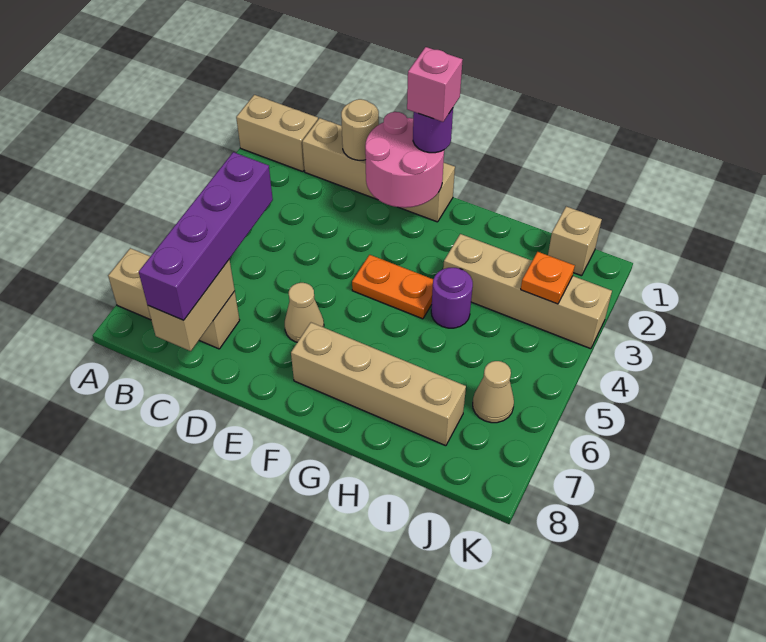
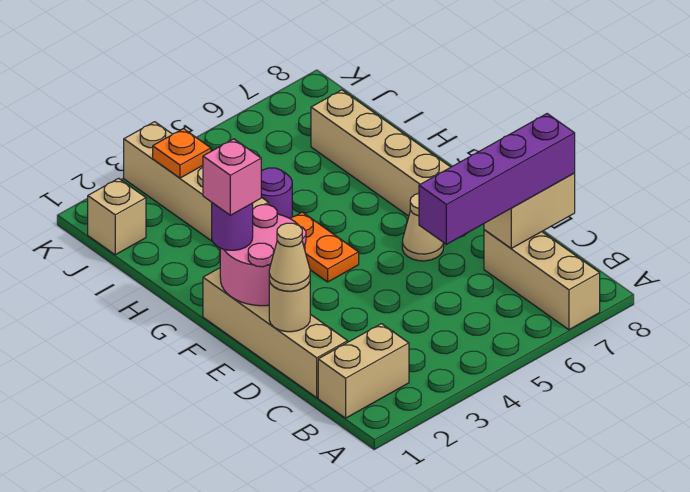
tan brick A1:B1 level 1 -> tan brick B1:B2 level 1
tan cone J6 level 1 -> tan cone D1 level 3

